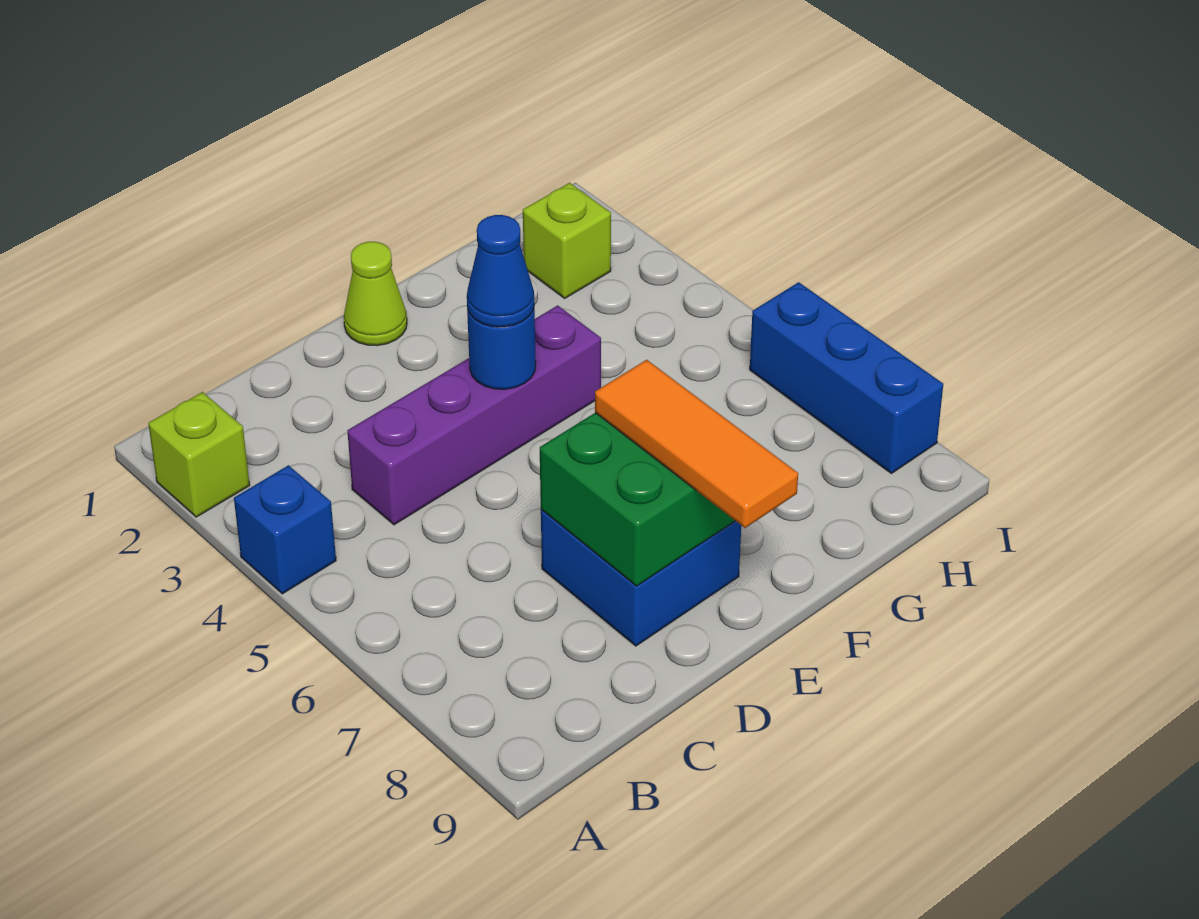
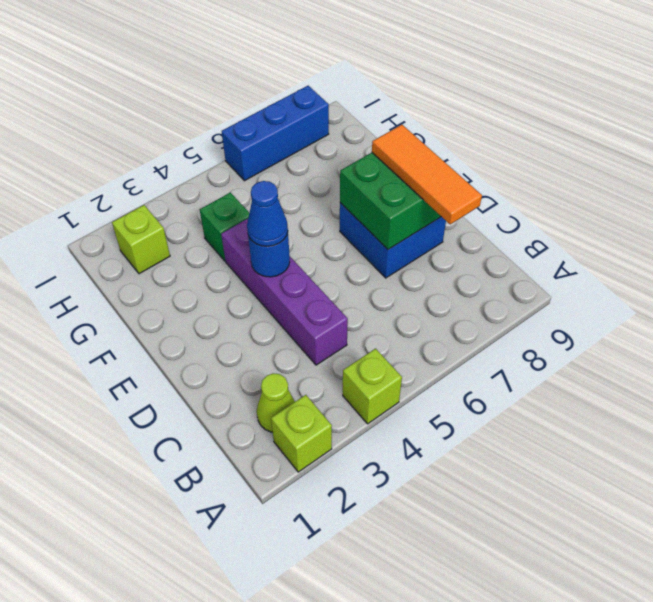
blue brick A4 level 1 -> lime brick A4 level 1
lime cone E1 level 1 -> lime cone B2 level 1
orange tile E7:E9 level 3 -> orange tile C8:E8 level 3
none -> green brick G4 level 1

